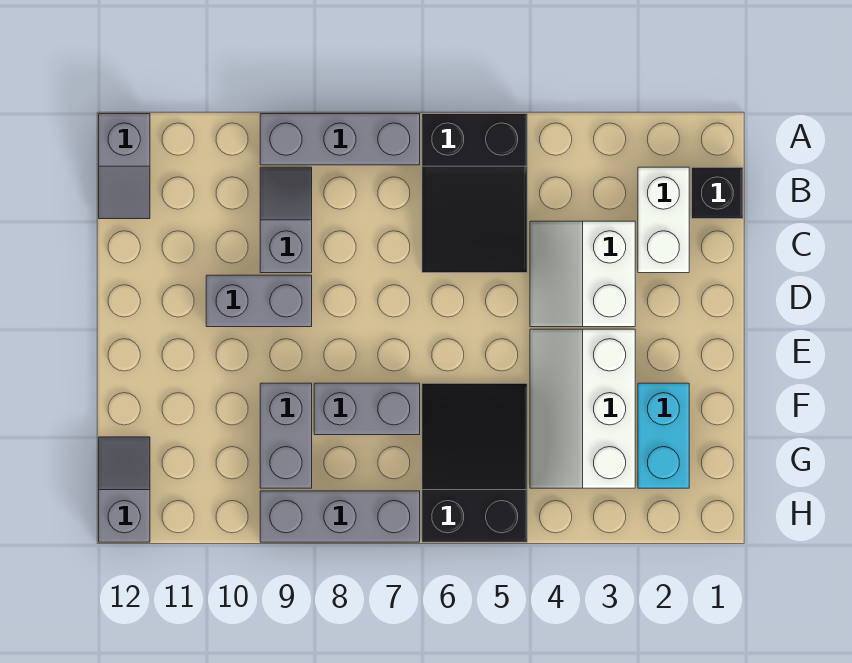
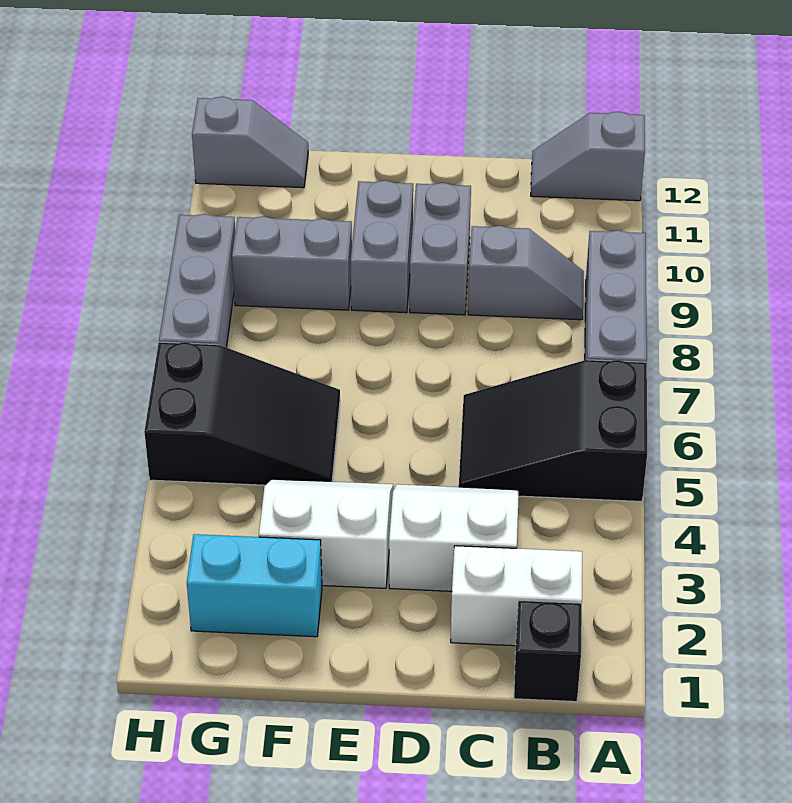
white slope E3:G4 level 1 top 3 -> white slope E3:F4 level 1 top 3
grey brick F7:F8 level 1 -> grey brick E9:E10 level 1

